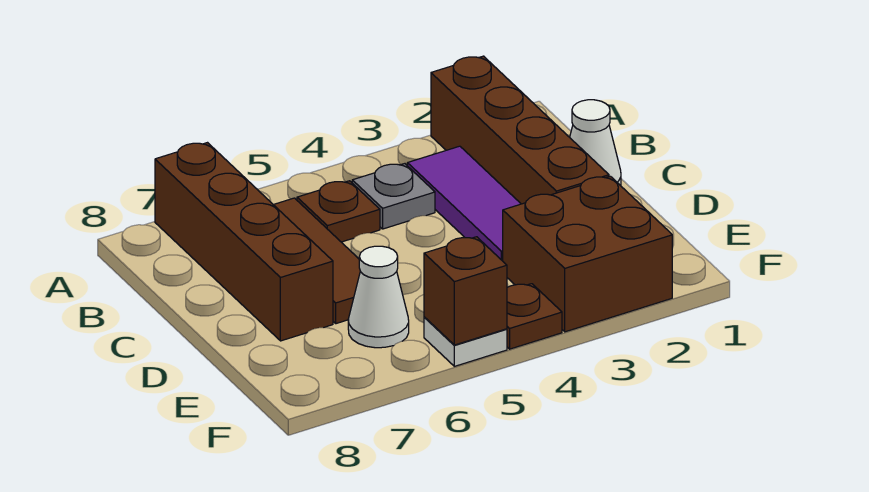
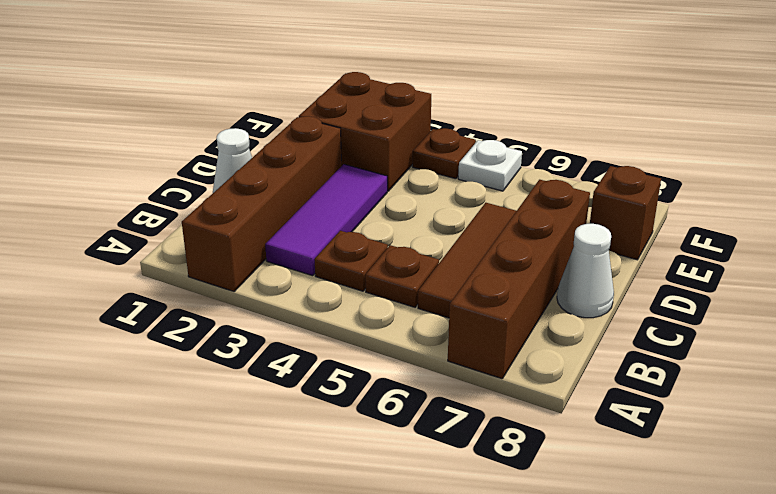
grey plate B4 level 1 -> brown plate B4 level 1
white cone E6 level 1 -> white cone C8 level 1
brown brick F5 level 2 -> brown brick E8 level 1

